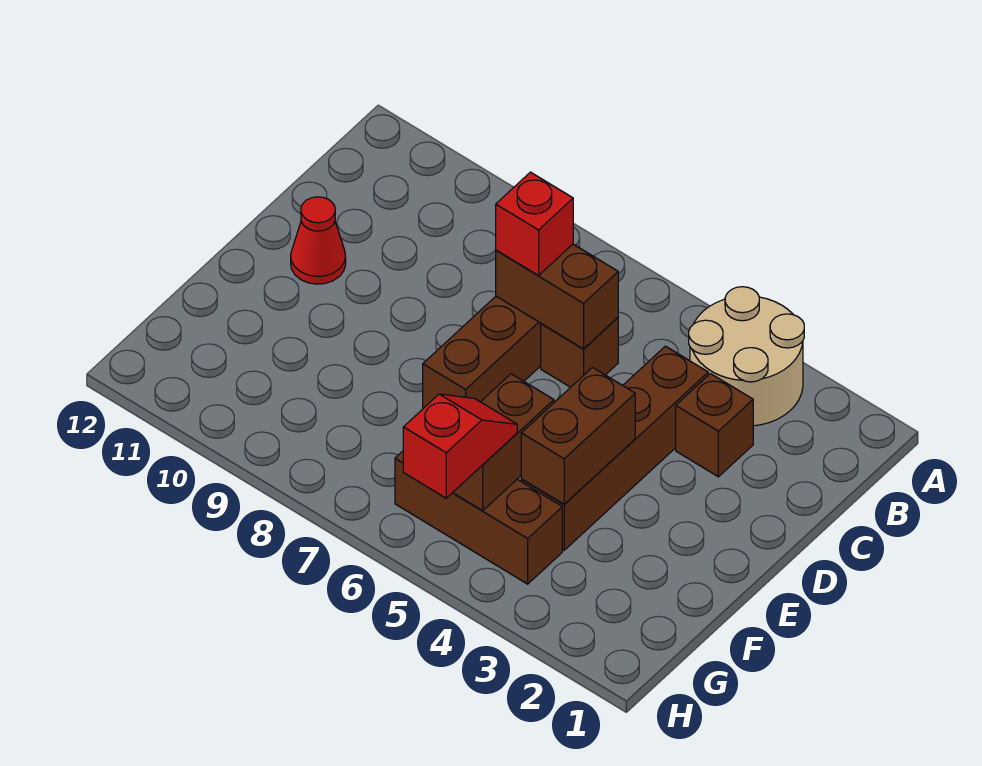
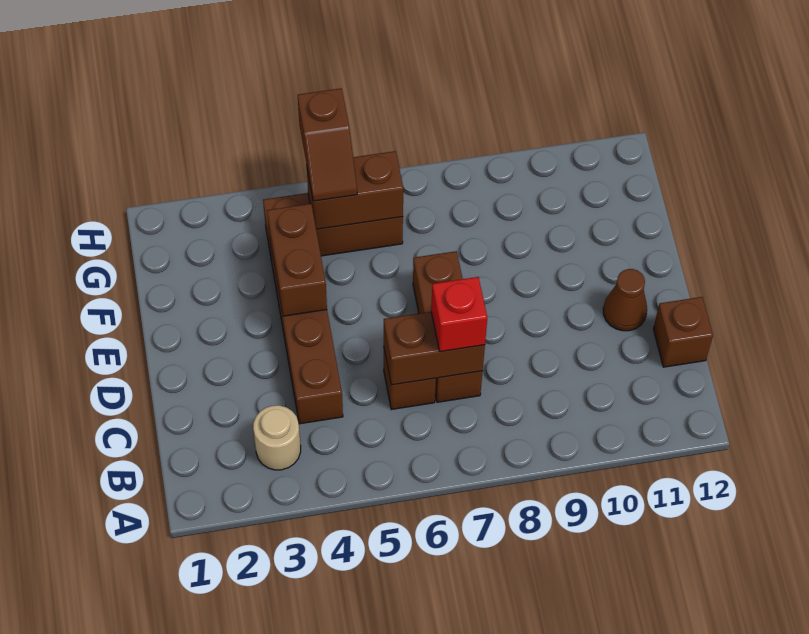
tan round brick A3:B4 level 1 -> tan round brick B3 level 1
brown brick C3 level 1 -> brown brick C12 level 1
red cone D11 level 1 -> brown cone D11 level 1
brown brick F5:G5 level 2 -> brown brick G5:G6 level 2
red slope G5:H5 level 3 top H -> brown slope G5:H5 level 3 top H

